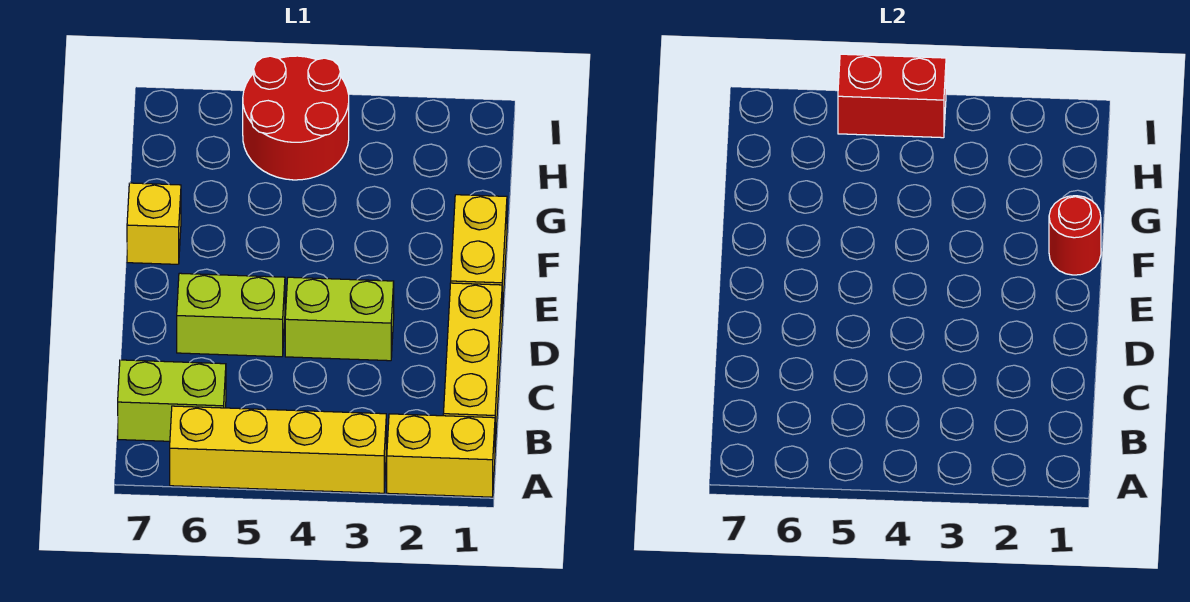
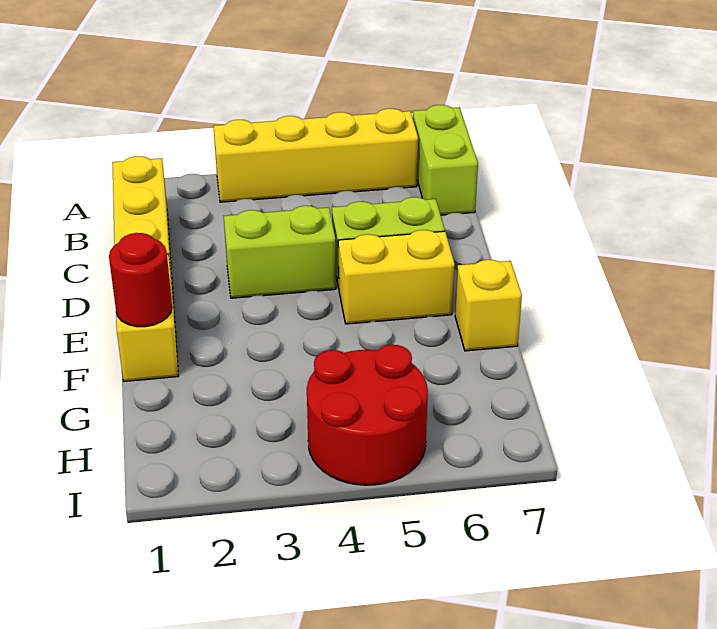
yellow brick A1:A2 level 1 -> yellow brick E5:E6 level 1
lime brick B6:B7 level 1 -> lime brick A7:B7 level 1
red brick I4:I5 level 2 -> none

